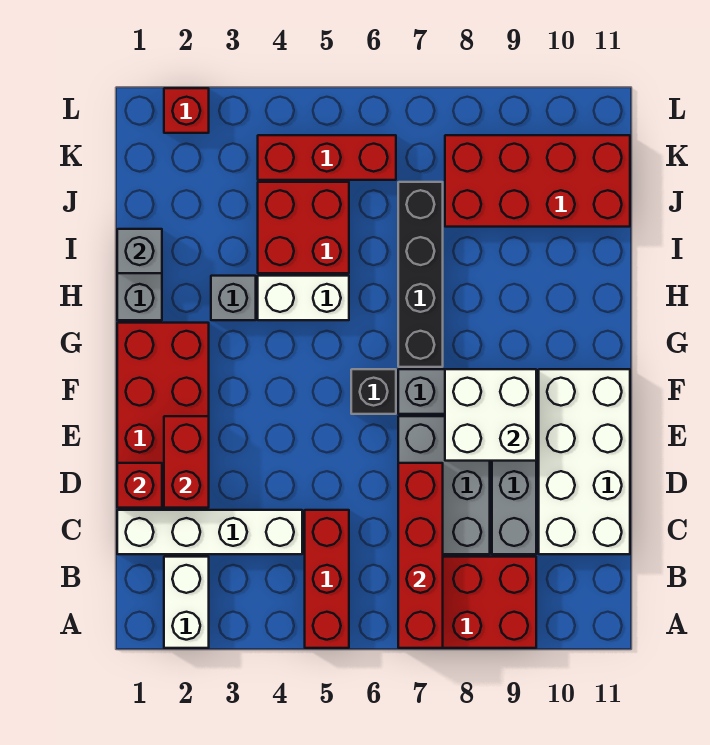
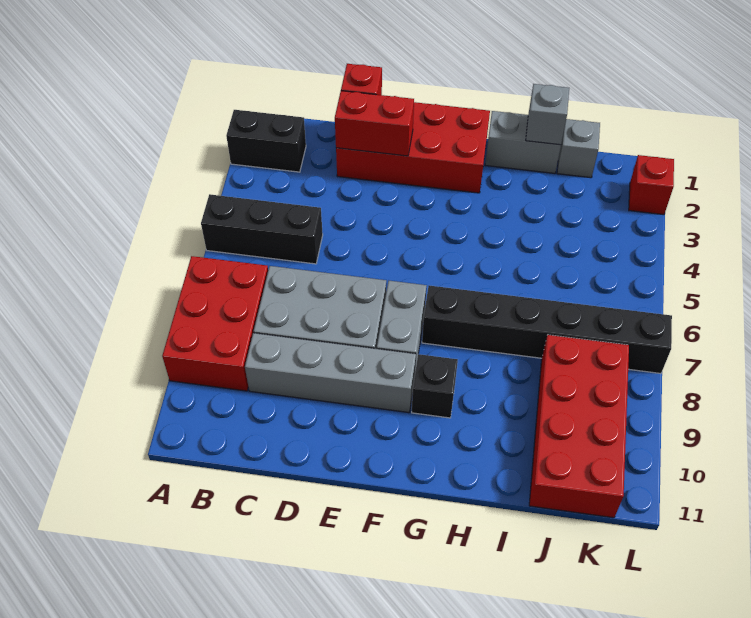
white brick A2:B2 level 1 -> black brick A2:B2 level 1
red brick A5:C5 level 1 -> black brick A5:C5 level 1
red brick A7:D7 level 2 -> none
white brick C1:C4 level 1 -> none
white brick C10:F11 level 1 -> none
white brick E8:F9 level 2 -> none
black brick F6 level 1 -> black brick G9 level 1
black brick G7:J7 level 1 -> black brick G7:L7 level 1
grey brick H3 level 1 -> grey brick J1 level 1
white brick H4:H5 level 1 -> none
red brick I4:J5 level 1 -> none
red brick K4:K6 level 1 -> none

